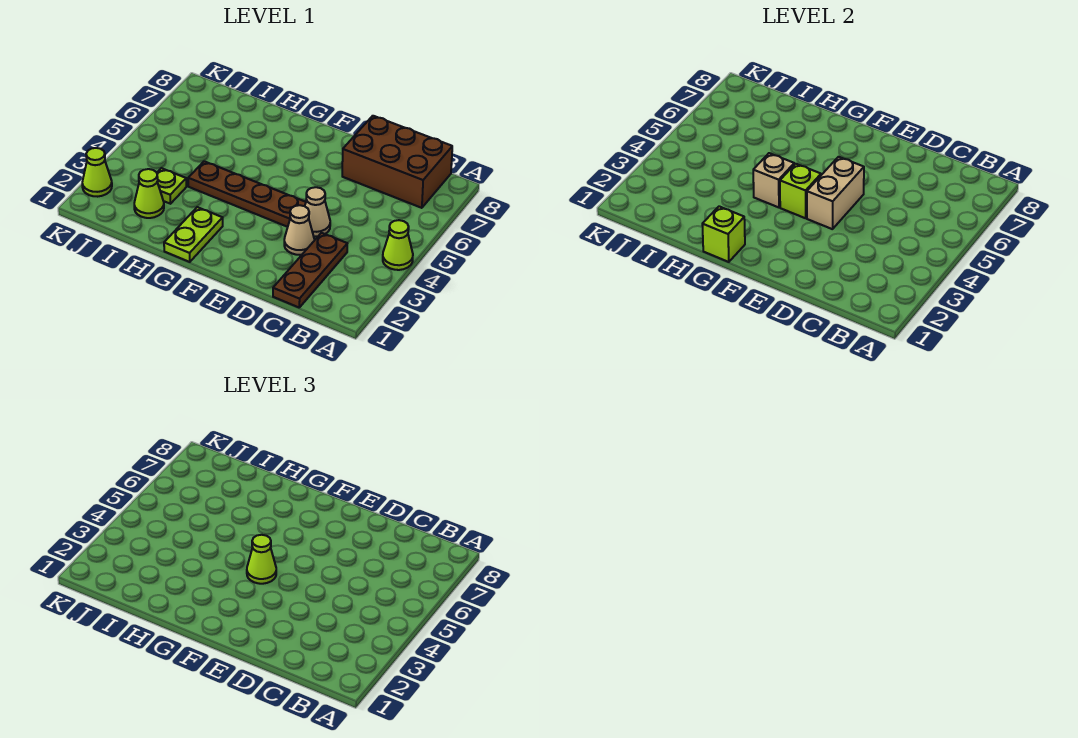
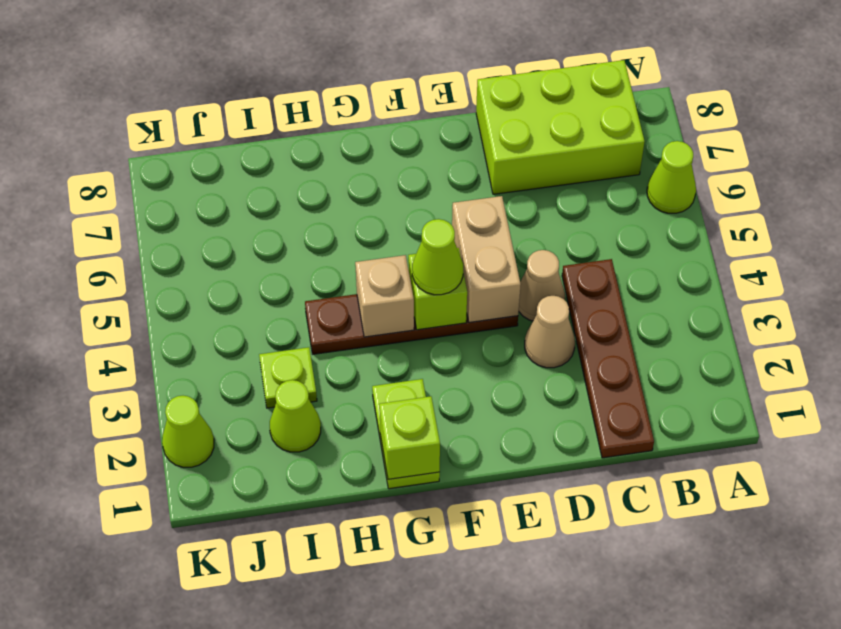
lime cone A4 level 1 -> lime cone A6 level 1
brown brick B7:D8 level 1 -> lime brick B7:D8 level 1
brown plate C1:C3 level 1 -> brown plate C1:C4 level 1

